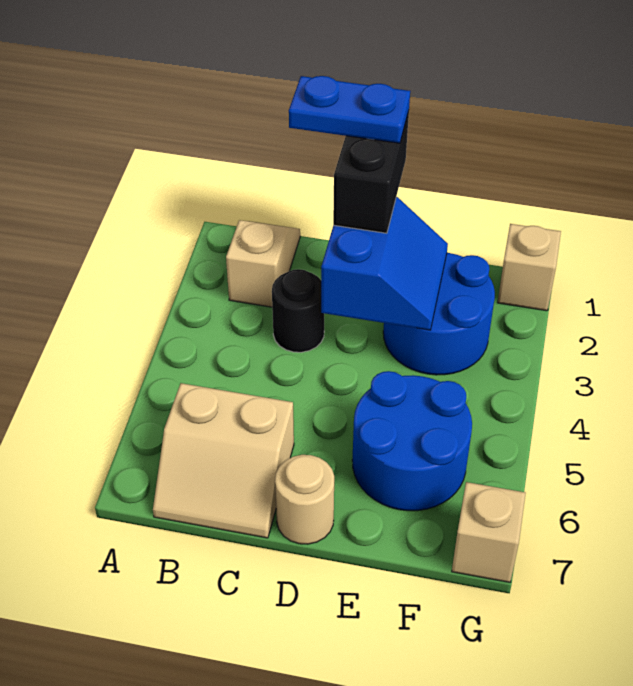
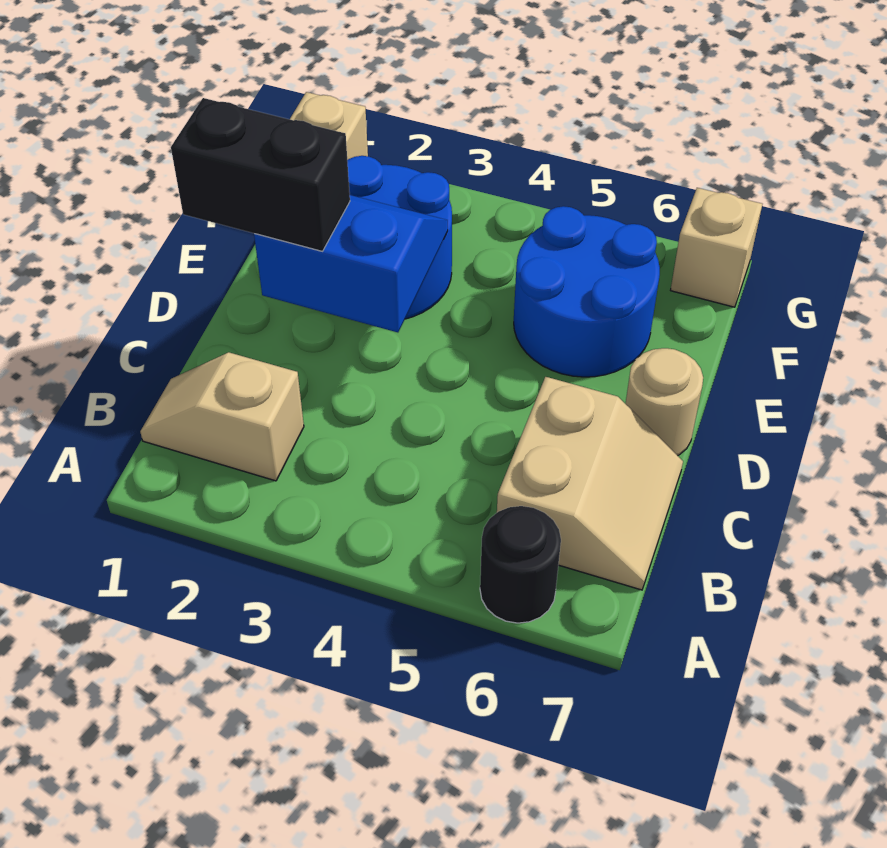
blue plate C1:D1 level 4 -> none
black round brick C3 level 1 -> black round brick A6 level 1

